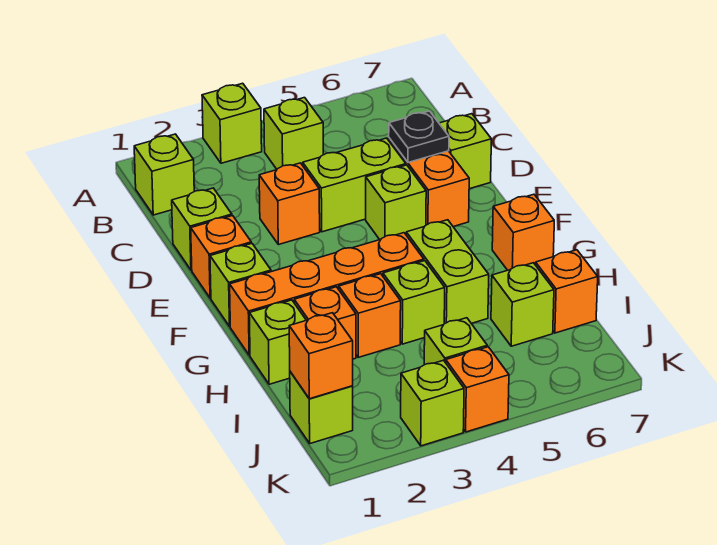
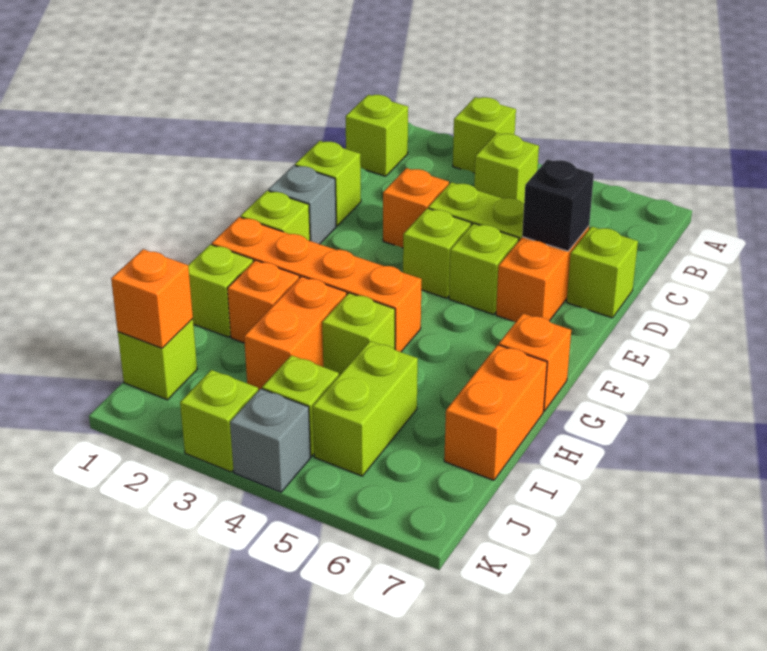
black plate D6 level 2 -> black brick D6 level 2
orange brick E1 level 1 -> grey brick E1 level 1
lime brick G5:H5 level 1 -> lime brick I5:J5 level 1
orange brick H3 level 1 -> orange brick H3:I3 level 1
lime brick I6 level 1 -> lime brick E4 level 1
orange brick I7 level 1 -> orange brick H7:I7 level 1
orange brick K4 level 1 -> grey brick K4 level 1

